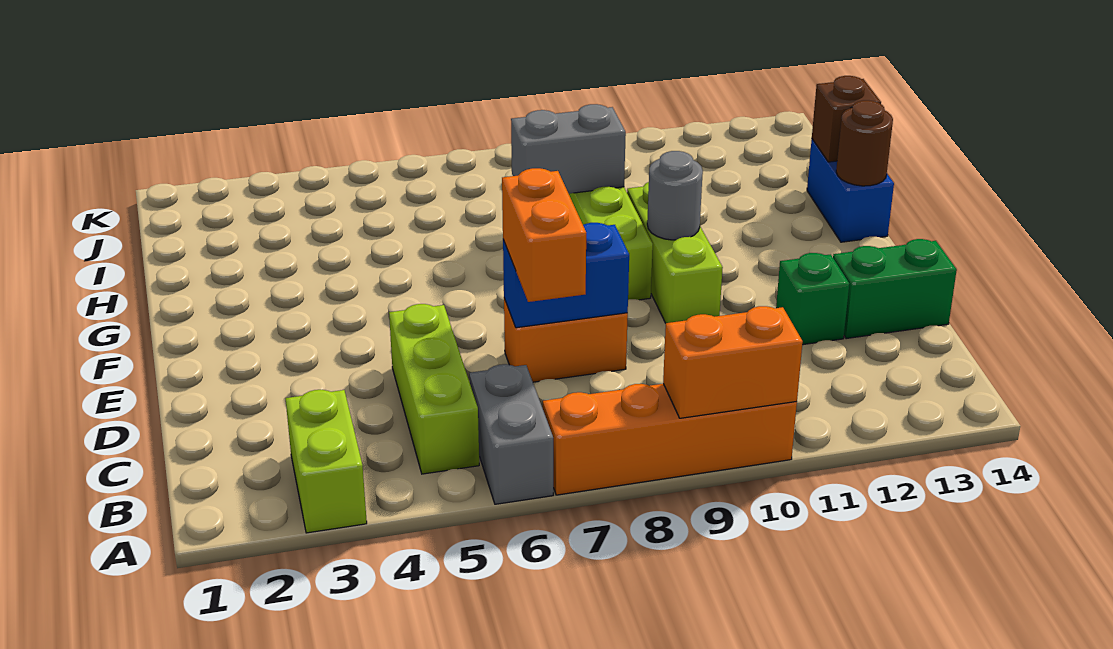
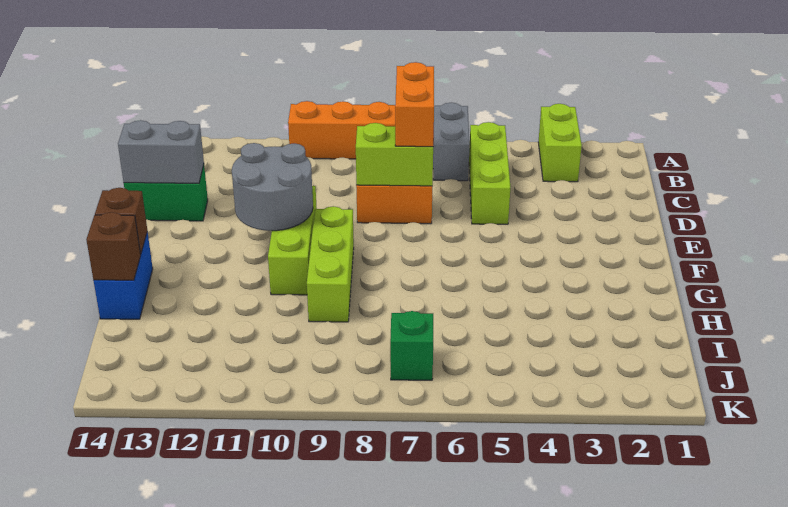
orange brick A9:A10 level 2 -> none
blue brick D7:D8 level 2 -> lime brick D7:D8 level 2
green brick D12 level 1 -> green brick J7 level 1
grey round brick F10 level 2 -> grey round brick E10:F11 level 2
brown round brick G14 level 2 -> brown brick G14 level 2
grey brick H8:H9 level 2 -> grey brick D13:D14 level 2

